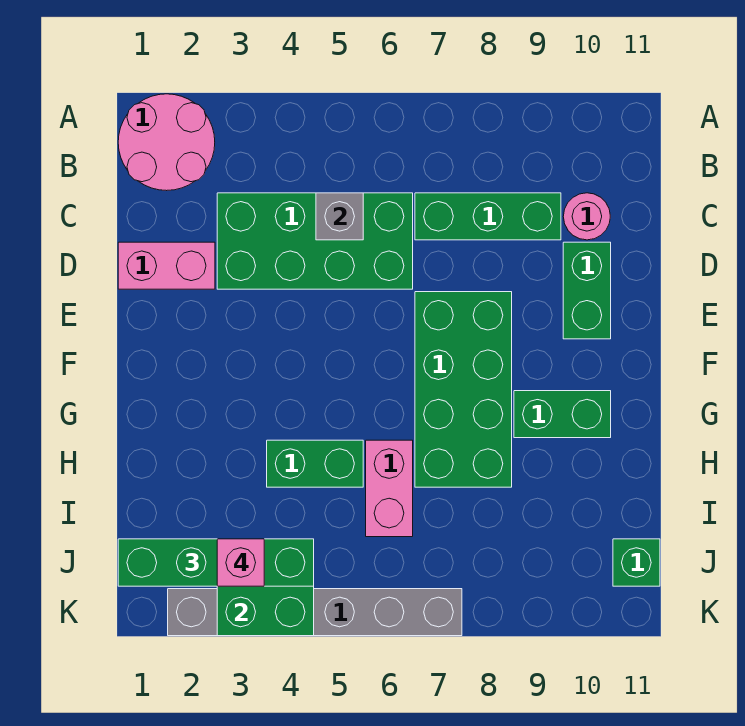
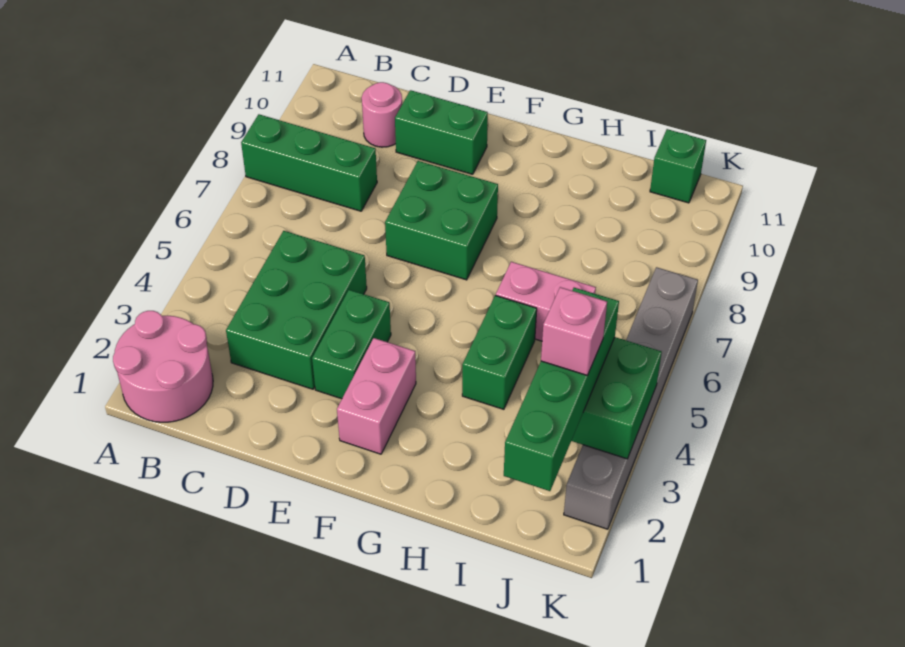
green brick C3:D6 level 1 -> green brick C3:D5 level 1
grey brick C5 level 2 -> none
green brick C7:C9 level 1 -> green brick A8:C8 level 1
pink brick D1:D2 level 1 -> pink brick F2:F3 level 1
green brick E7:H8 level 1 -> green brick E7:F8 level 1
green brick G9:G10 level 1 -> green brick E3:E4 level 1

